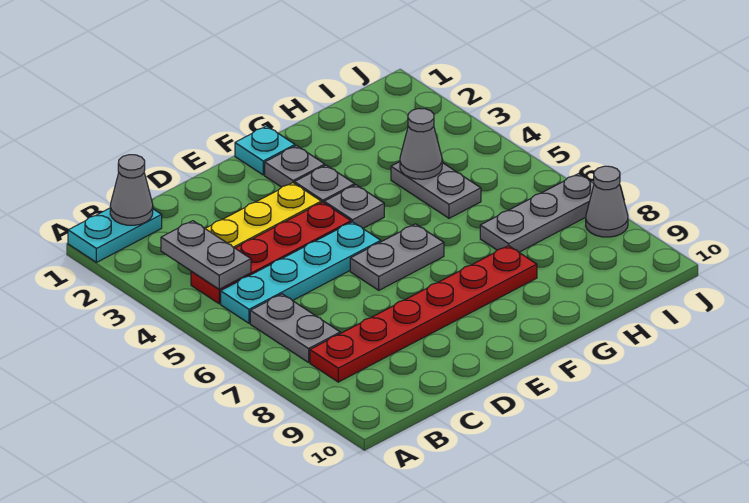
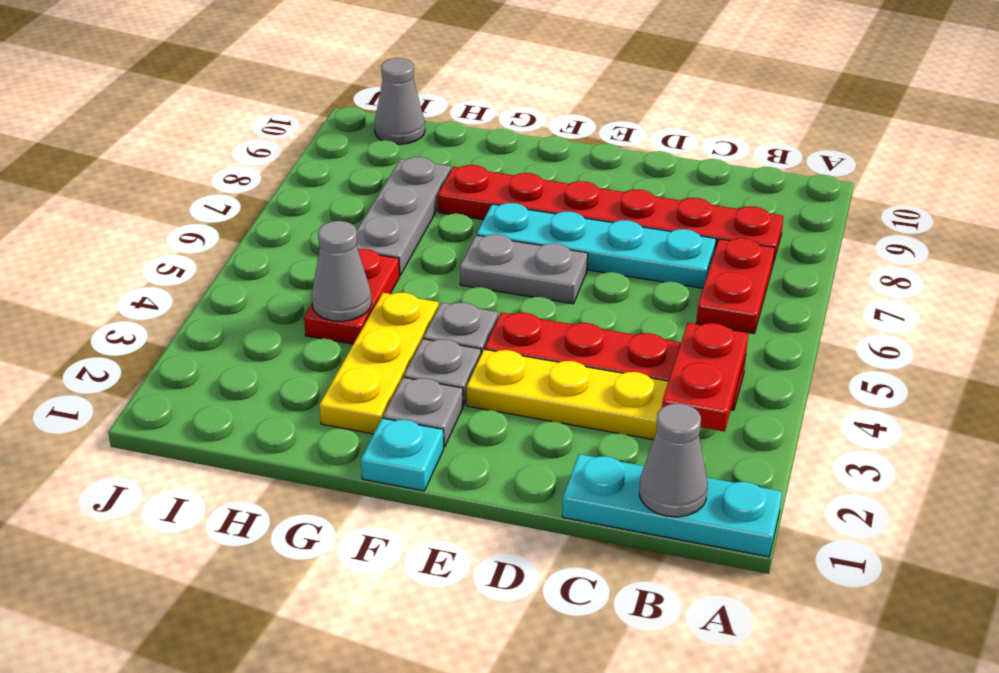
cyan plate A1:B1 level 1 -> cyan plate A1:C1 level 1
grey plate B3:B4 level 2 -> red plate B3:B4 level 2
cyan plate B5:E5 level 1 -> cyan plate C7:F7 level 1
grey plate B6:B7 level 1 -> red plate B6:B7 level 1
none -> yellow plate G2:G4 level 1
grey plate H4:H5 level 1 -> red plate H4:H5 level 1
grey plate H7:J7 level 1 -> grey plate H6:H8 level 1
grey cone J8 level 1 -> grey cone I10 level 1

